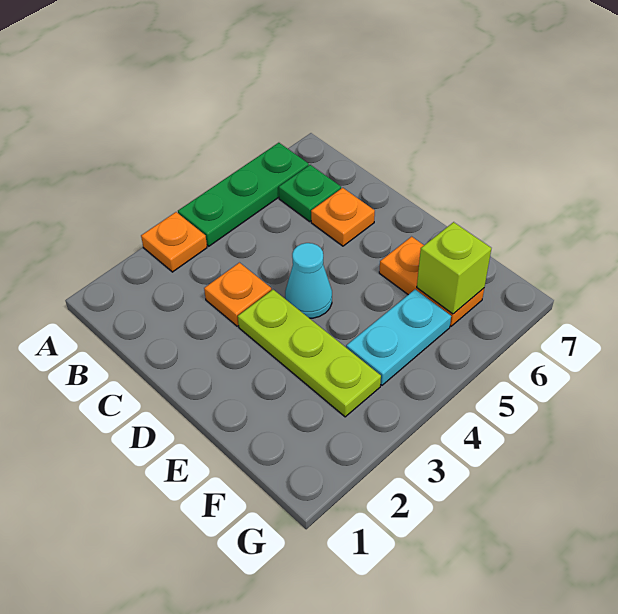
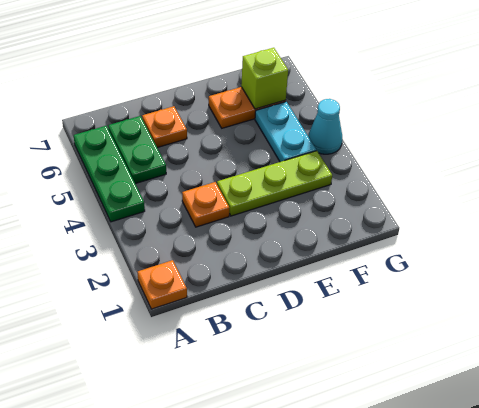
orange plate A3 level 1 -> orange plate A1 level 1
green plate B6 level 1 -> green plate B5:B6 level 1
cyan cone D4 level 1 -> cyan cone G4 level 1

